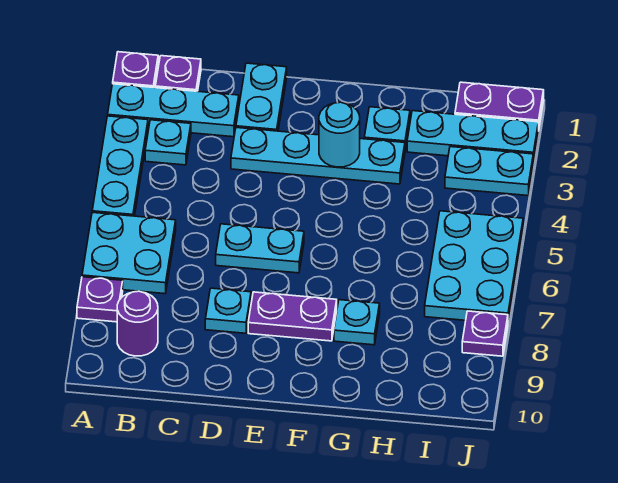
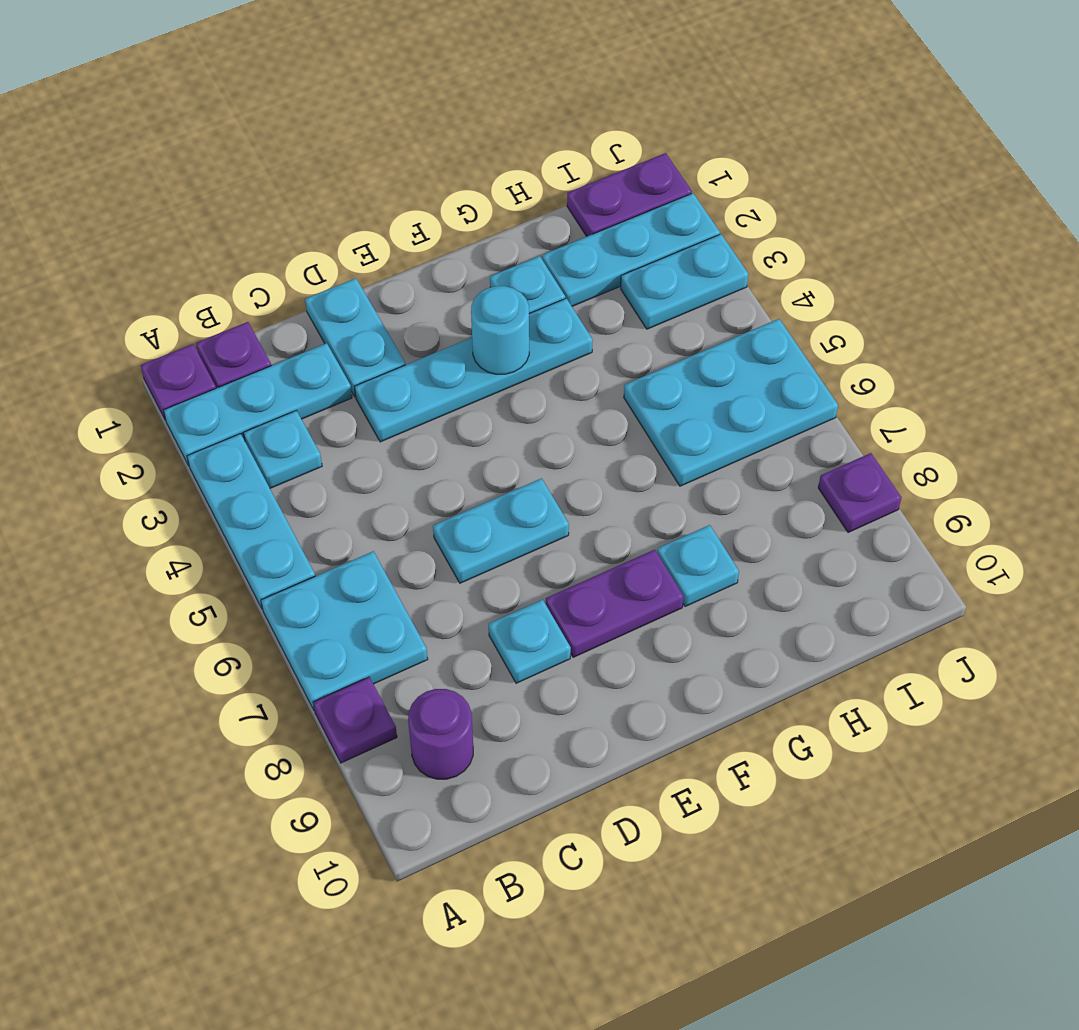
cyan plate I5:J7 level 1 -> cyan plate H5:J6 level 1

